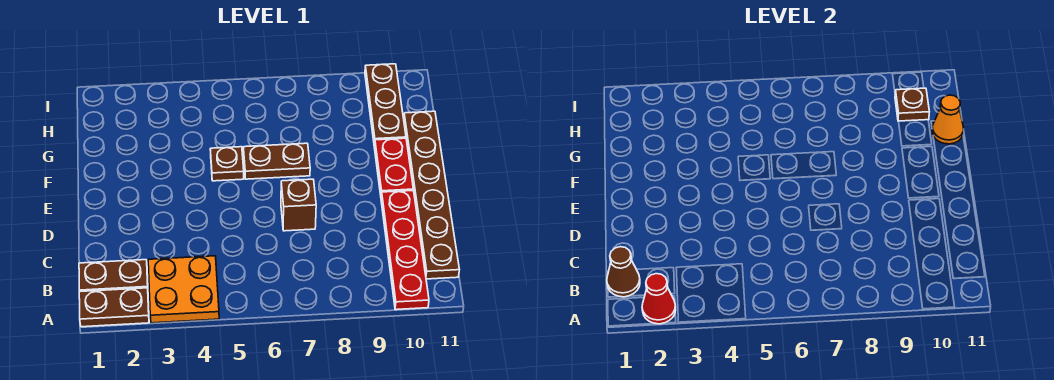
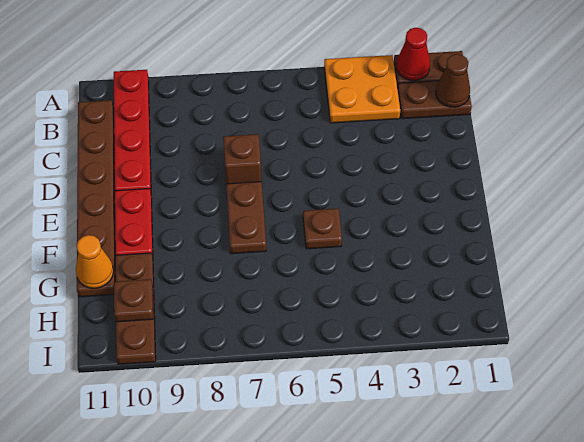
brown plate F6:F7 level 1 -> brown plate E7:F7 level 1

